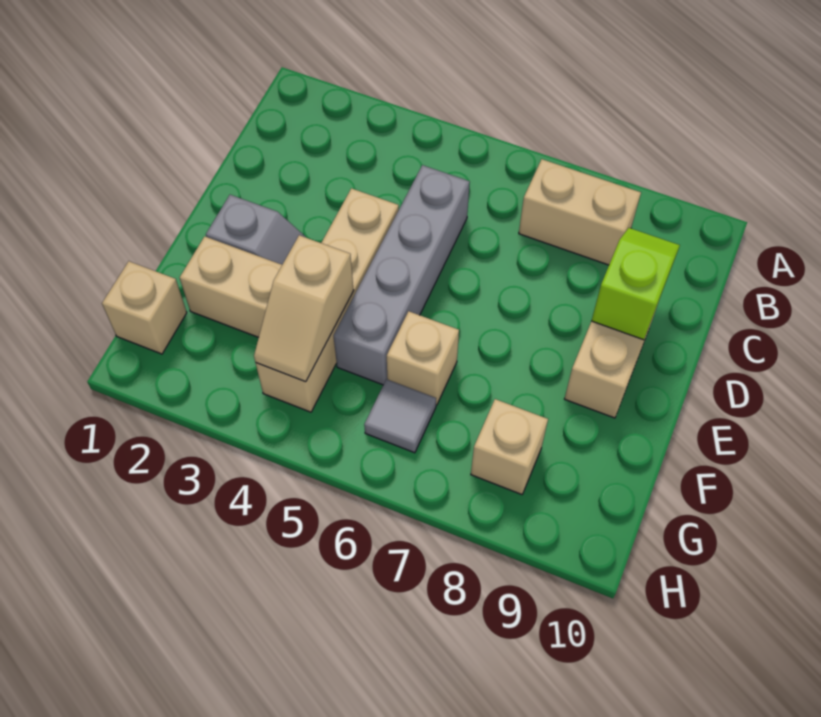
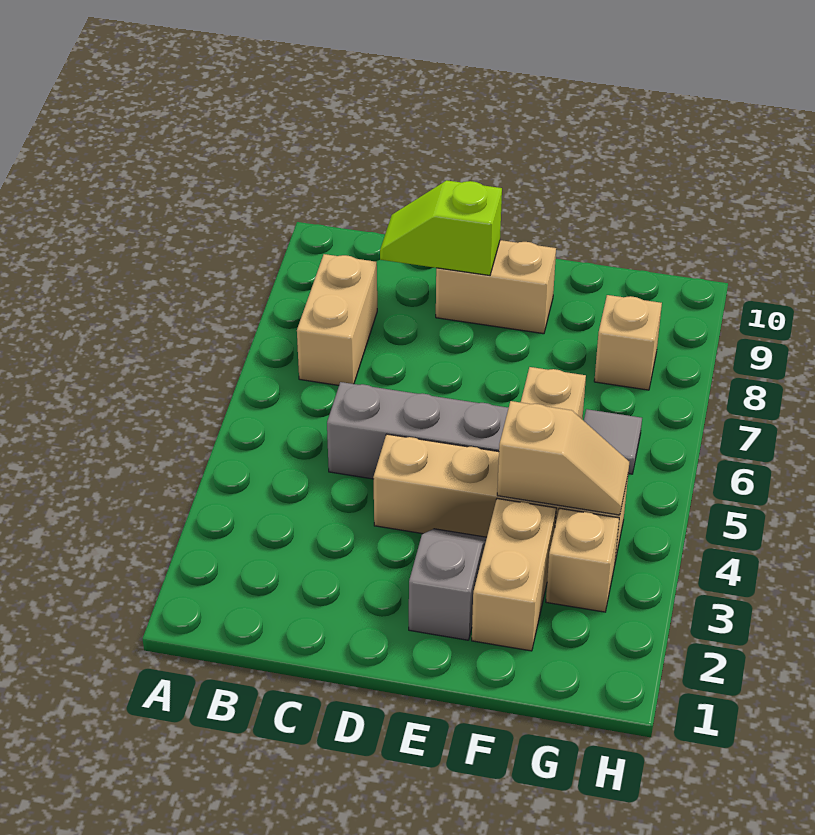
tan brick G1 level 1 -> tan brick G3 level 1

